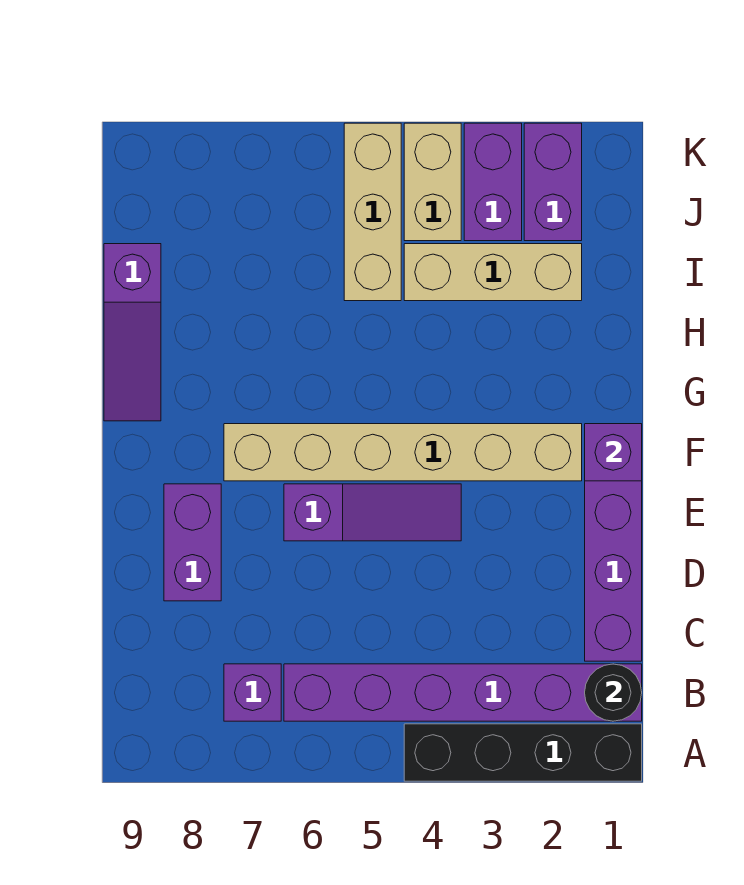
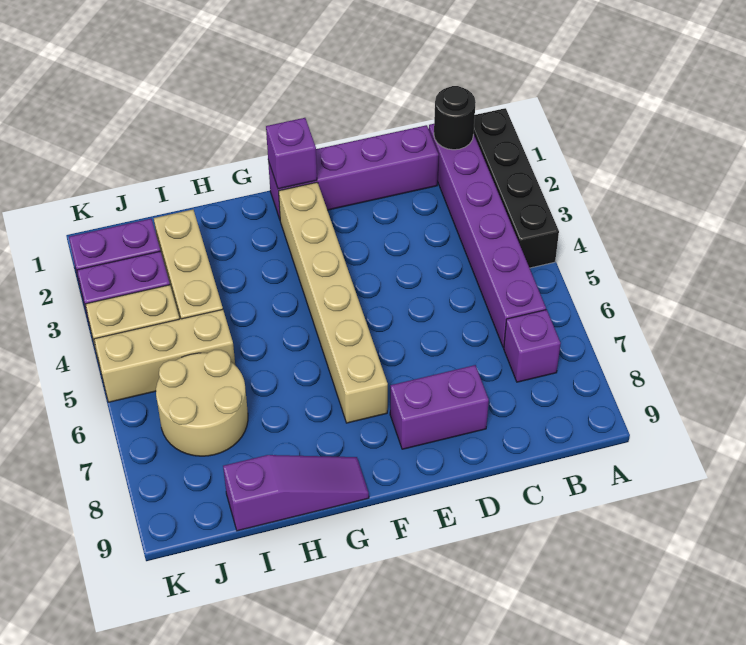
purple slope E4:E6 level 1 top 6 -> none
none -> tan round brick I6:J7 level 1

